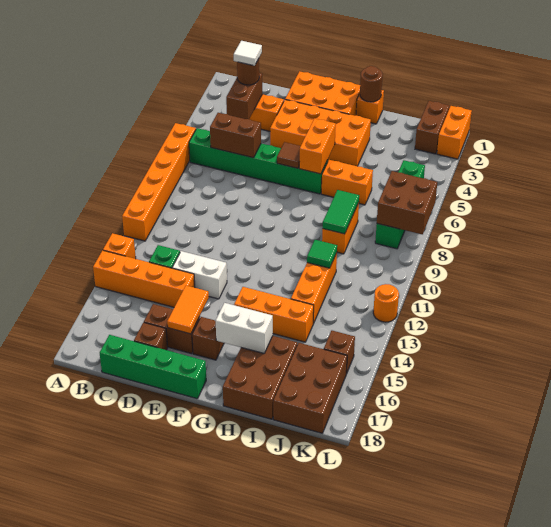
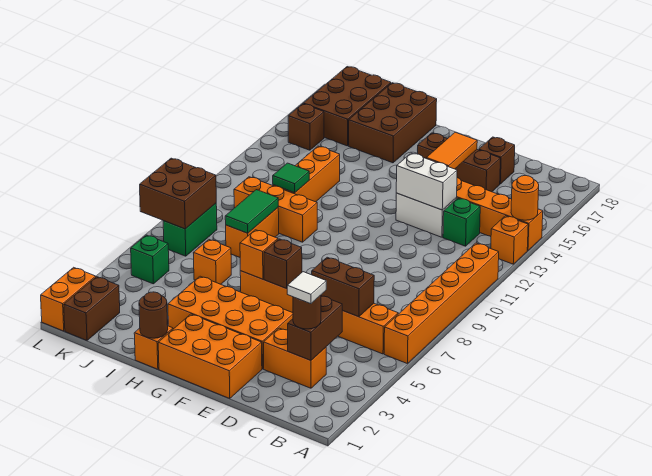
green brick B6:G6 level 1 -> orange brick B6:G6 level 1
green brick C18:F18 level 1 -> none
brown tile F6 level 2 -> brown brick F6 level 2
orange brick G5:G6 level 2 -> orange brick G6 level 2
orange brick G14:I14 level 1 -> orange brick H10:J10 level 1
white brick G16:H16 level 2 -> white brick D13:E13 level 2
orange brick H6:I6 level 1 -> orange brick I6 level 1
orange round brick L12 level 1 -> orange round brick A14 level 2

